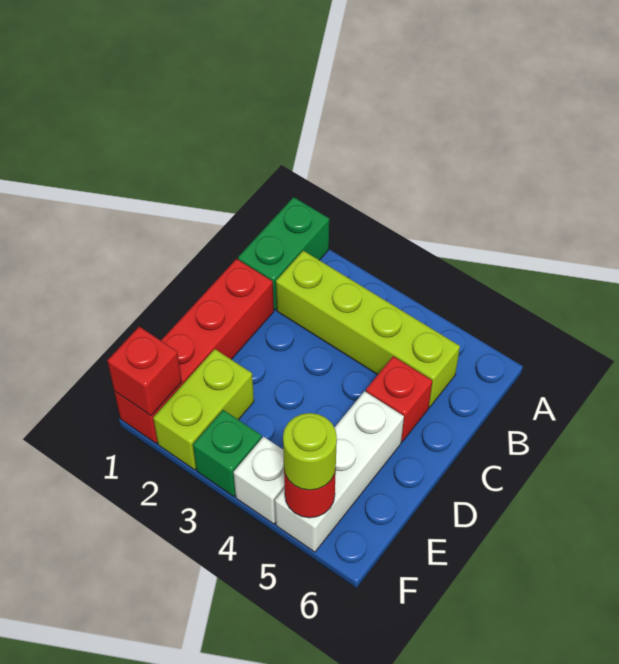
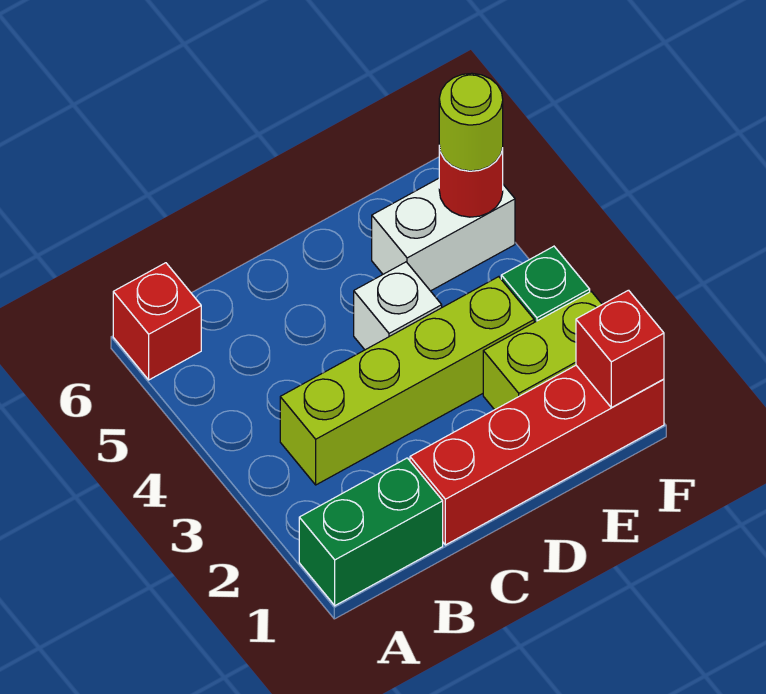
lime brick B2:B5 level 1 -> lime brick B3:E3 level 1
red brick C5 level 1 -> red brick A6 level 1
white brick D5:F5 level 1 -> white brick E5:F5 level 1
white brick F4 level 1 -> white brick D4 level 1

